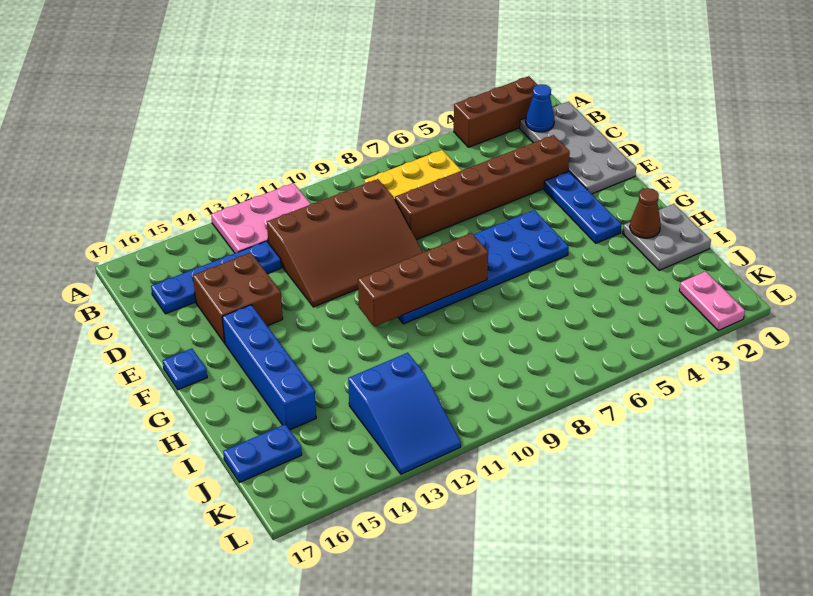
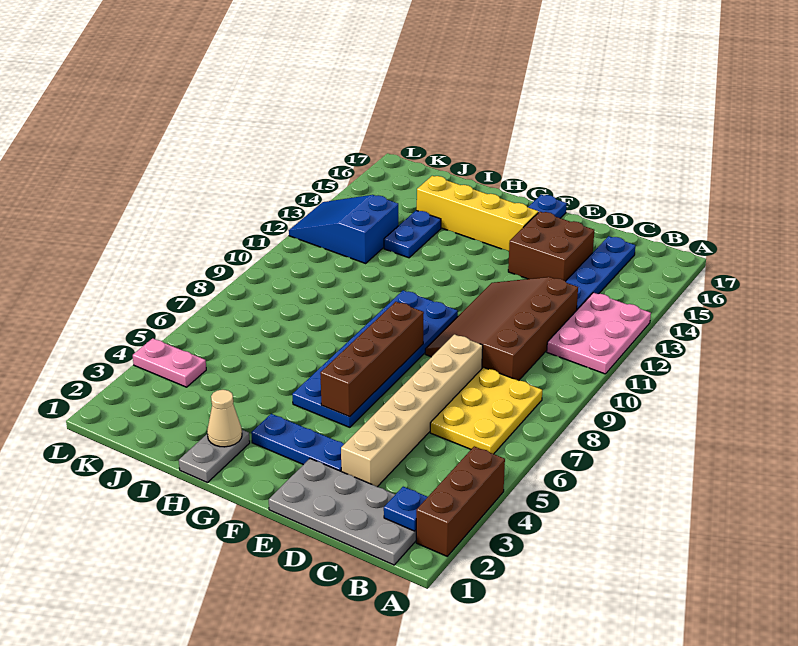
blue cone B2 level 2 -> blue plate B2 level 2
brown brick D3:D8 level 1 -> tan brick D3:D8 level 1
blue brick F15:I15 level 1 -> yellow brick F15:I15 level 1
brown brick G8:G11 level 2 -> brown brick F5:F8 level 2
grey plate H1:I2 level 1 -> grey plate H1:H2 level 1
brown cone H2 level 2 -> tan cone H2 level 2
blue plate J16:J17 level 1 -> blue plate I13:I14 level 1
pink plate K2:L2 level 1 -> pink plate K4:L4 level 1

